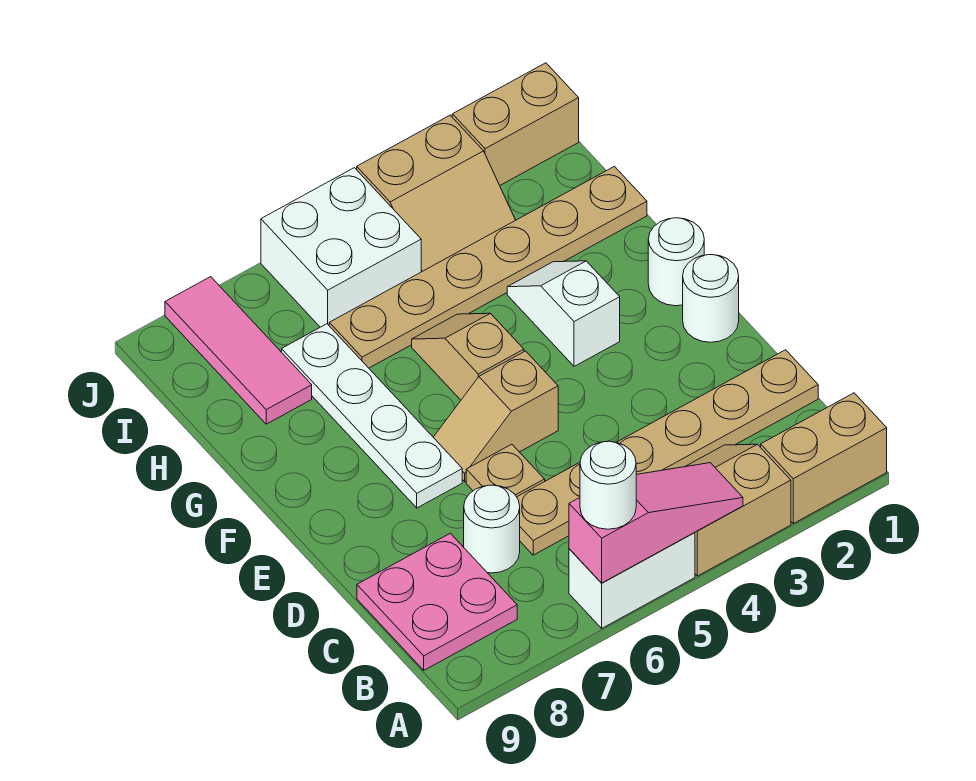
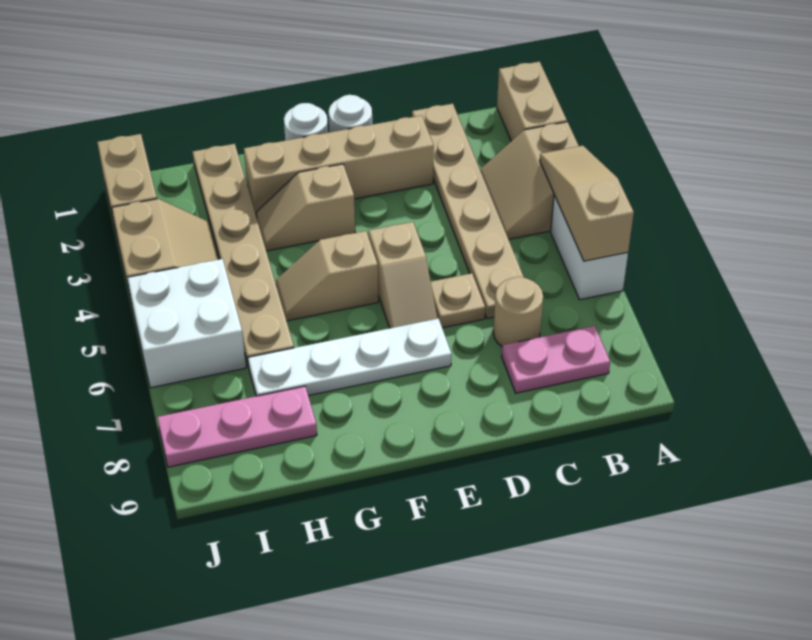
pink slope A4:A6 level 2 top 6 -> tan slope A4:A6 level 2 top 6
white round brick A6 level 3 -> none
pink plate B8:C9 level 1 -> pink plate B8:C8 level 1
white round brick C7 level 1 -> tan round brick C7 level 1
none -> tan brick D2:G2 level 1
white slope F3:G3 level 1 top F -> tan slope F3:G3 level 1 top F
pink tile H8:J8 level 1 -> pink plate H8:J8 level 1

